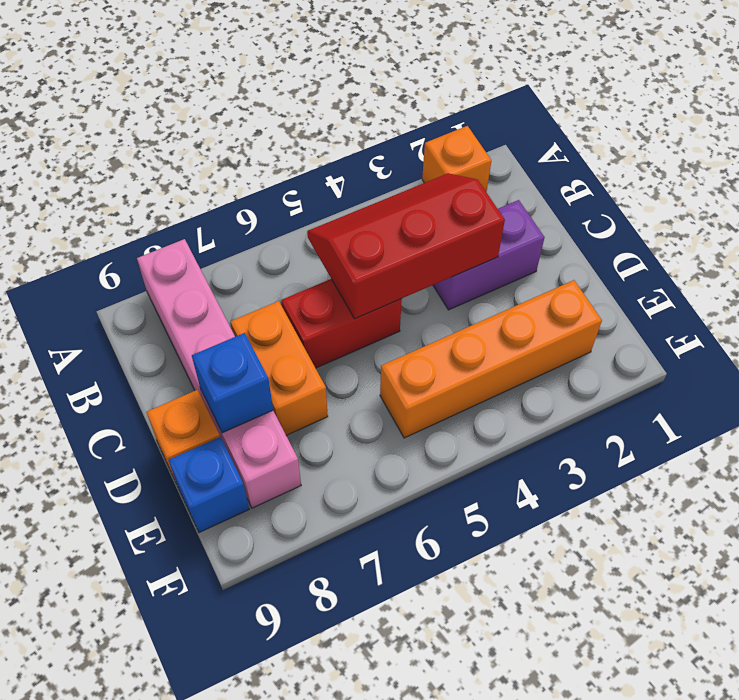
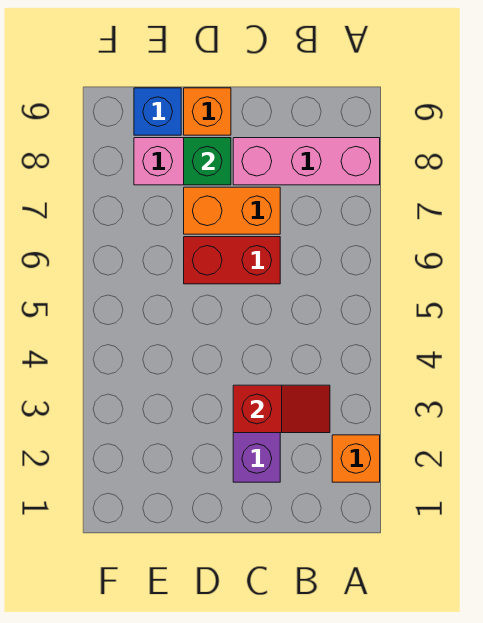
red slope B3:C5 level 2 top C -> red slope B3:C3 level 2 top C
red brick C5:C6 level 1 -> red brick C6:D6 level 1
blue brick D8 level 2 -> green brick D8 level 2
orange brick E2:E5 level 1 -> none

